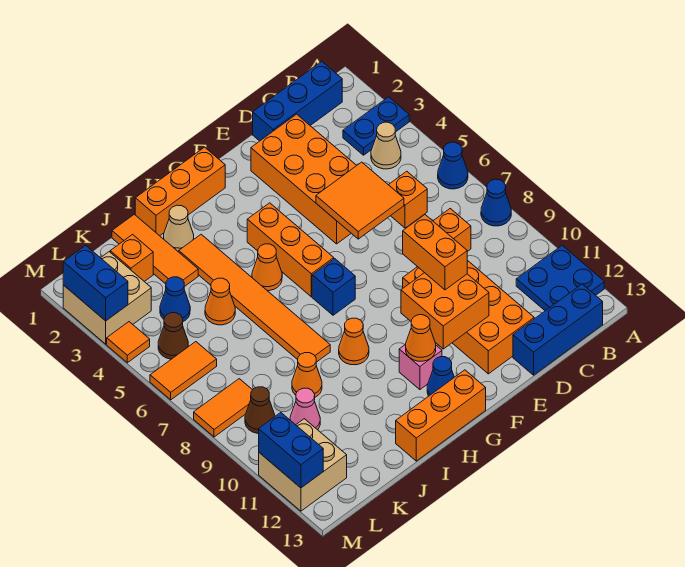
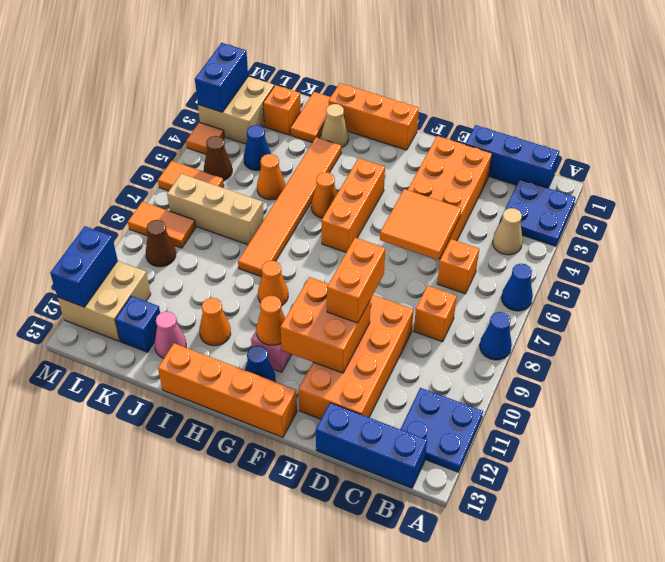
blue plate A3:B3 level 1 -> blue plate A2:B3 level 1
blue brick G7 level 1 -> blue brick K12 level 1
orange brick G13:I13 level 1 -> orange brick F13:I13 level 1
orange tile J1:J3 level 1 -> orange tile J1:J2 level 1
none -> tan brick J7:L7 level 1
orange cone J9 level 1 -> orange cone I11 level 1
pink cone K10 level 1 -> pink cone J12 level 1

